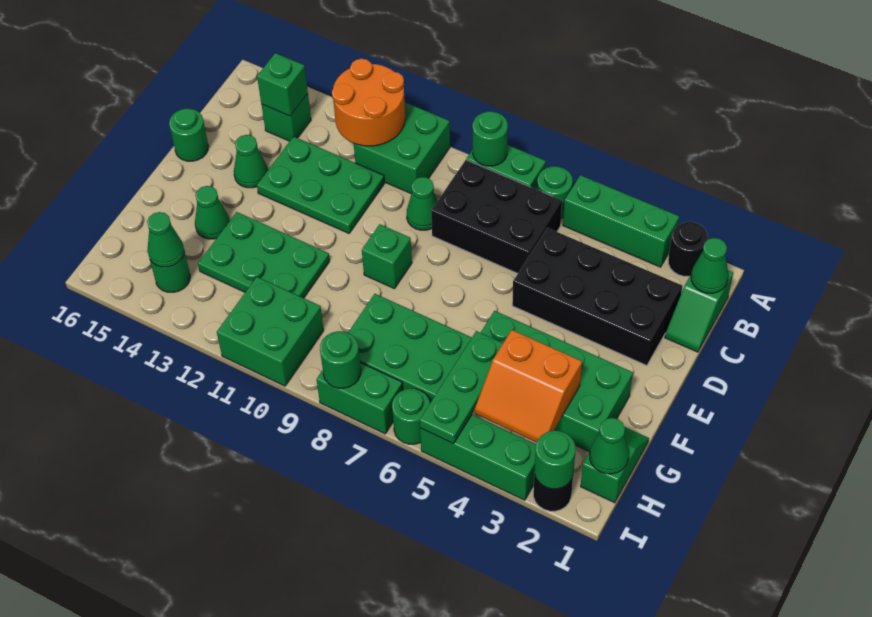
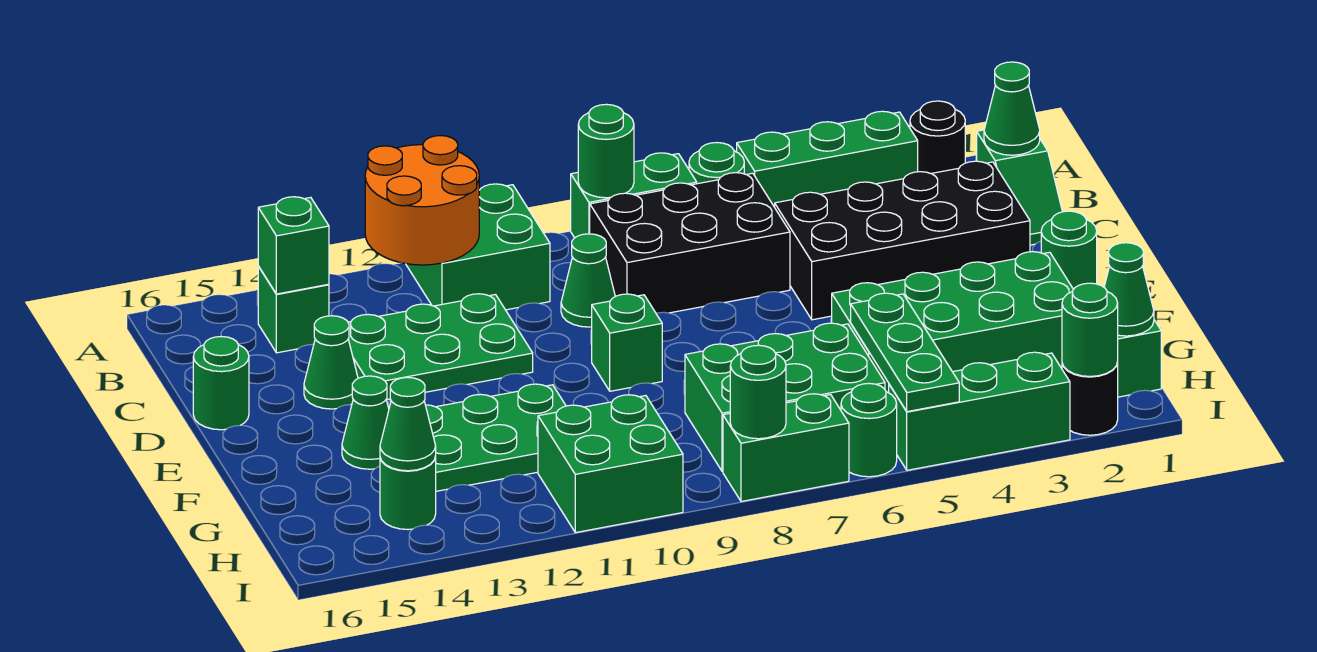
none -> green round brick E1 level 1
orange slope G3:H4 level 2 top G -> none

